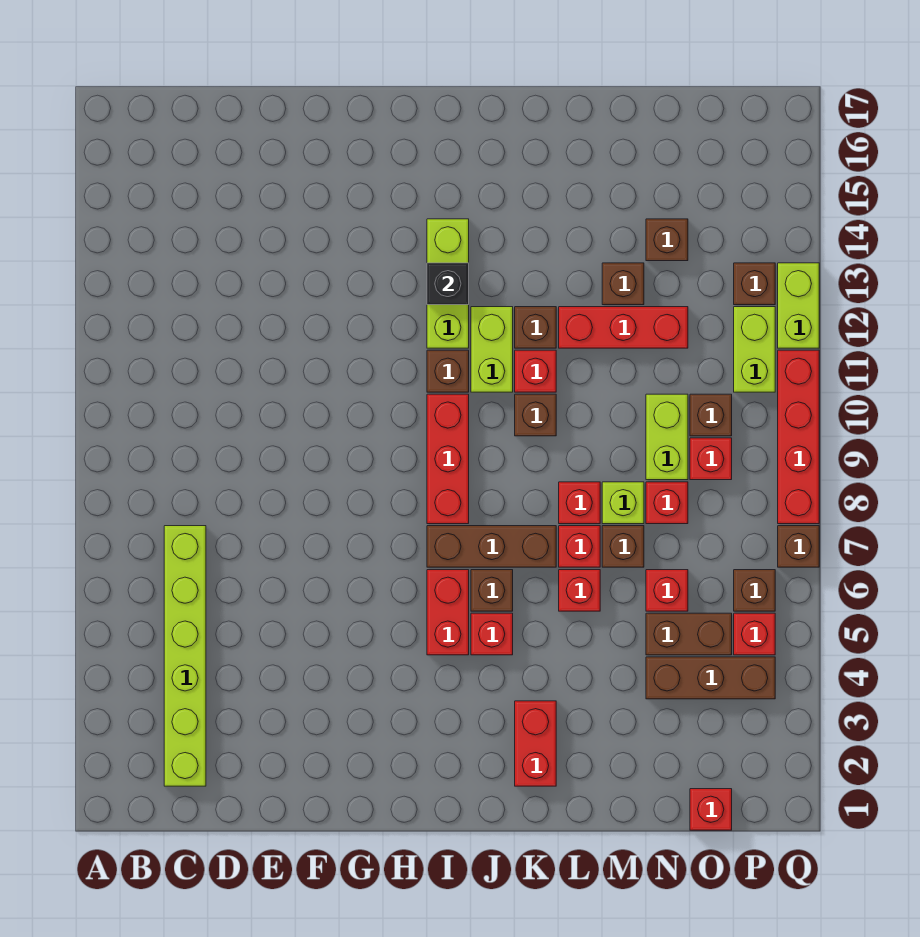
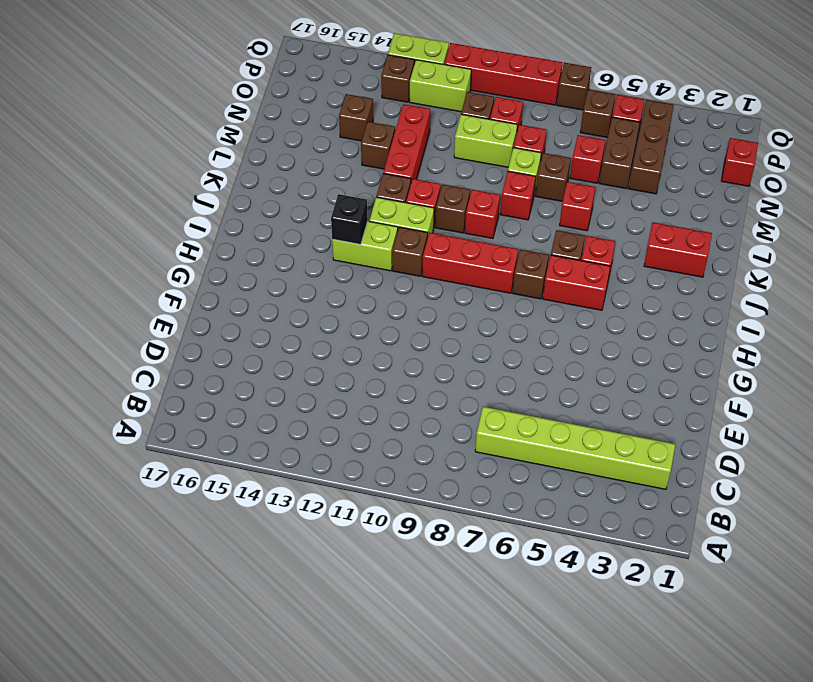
brown brick I7:K7 level 1 -> brown brick I7 level 1
lime brick I12:I14 level 1 -> lime brick I12:I13 level 1
red brick L7 level 1 -> red brick K9 level 1

